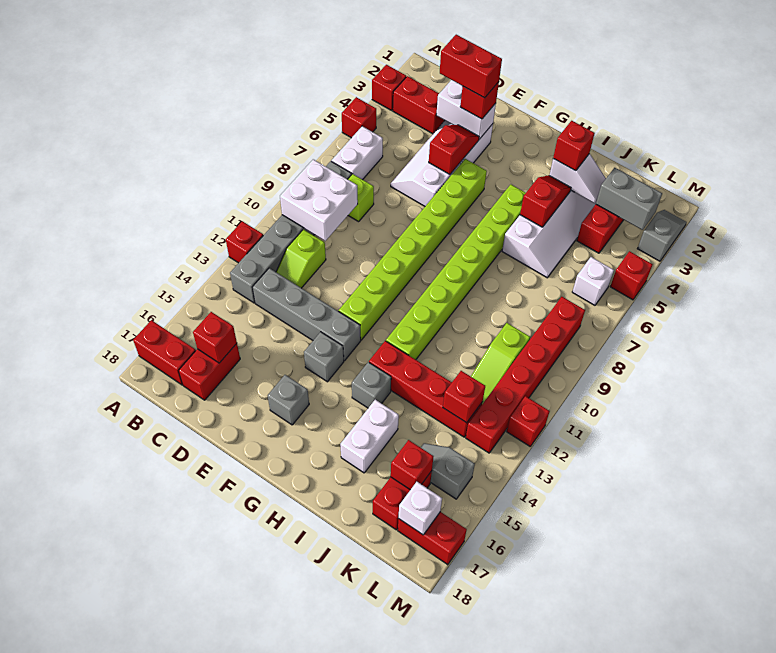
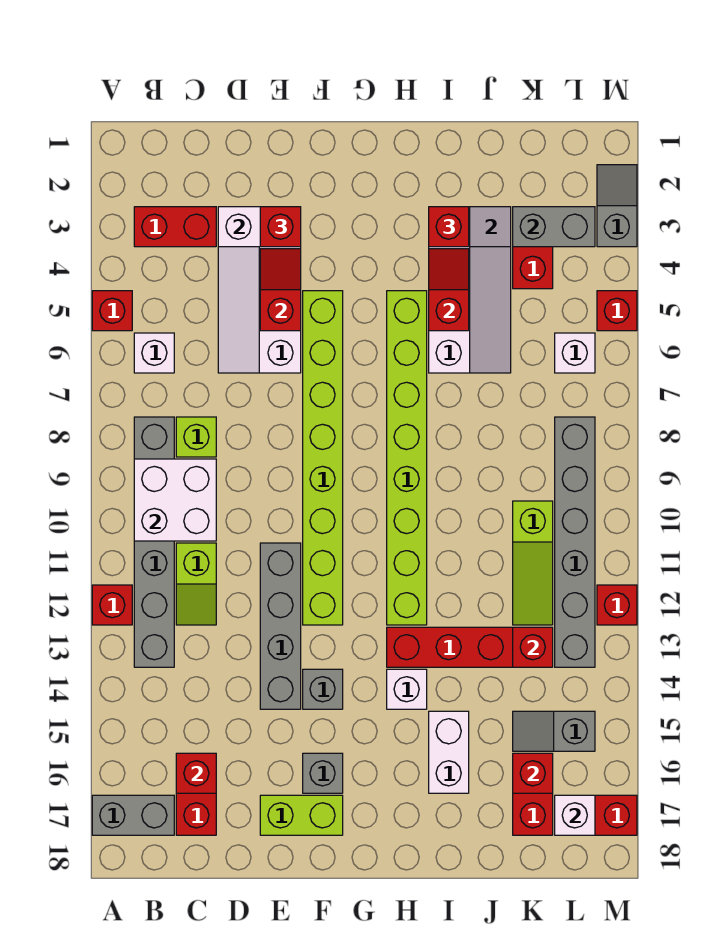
red brick A3 level 1 -> none
red brick A17:B17 level 1 -> grey brick A17:B17 level 1
white brick B6:B7 level 1 -> white brick B6 level 1
grey brick C13:F13 level 1 -> grey brick E11:E14 level 1
red brick D3:E3 level 4 -> none
none -> lime brick E17:F17 level 1
grey brick H14 level 1 -> white brick H14 level 1
red brick L8:L13 level 1 -> grey brick L8:L13 level 1

